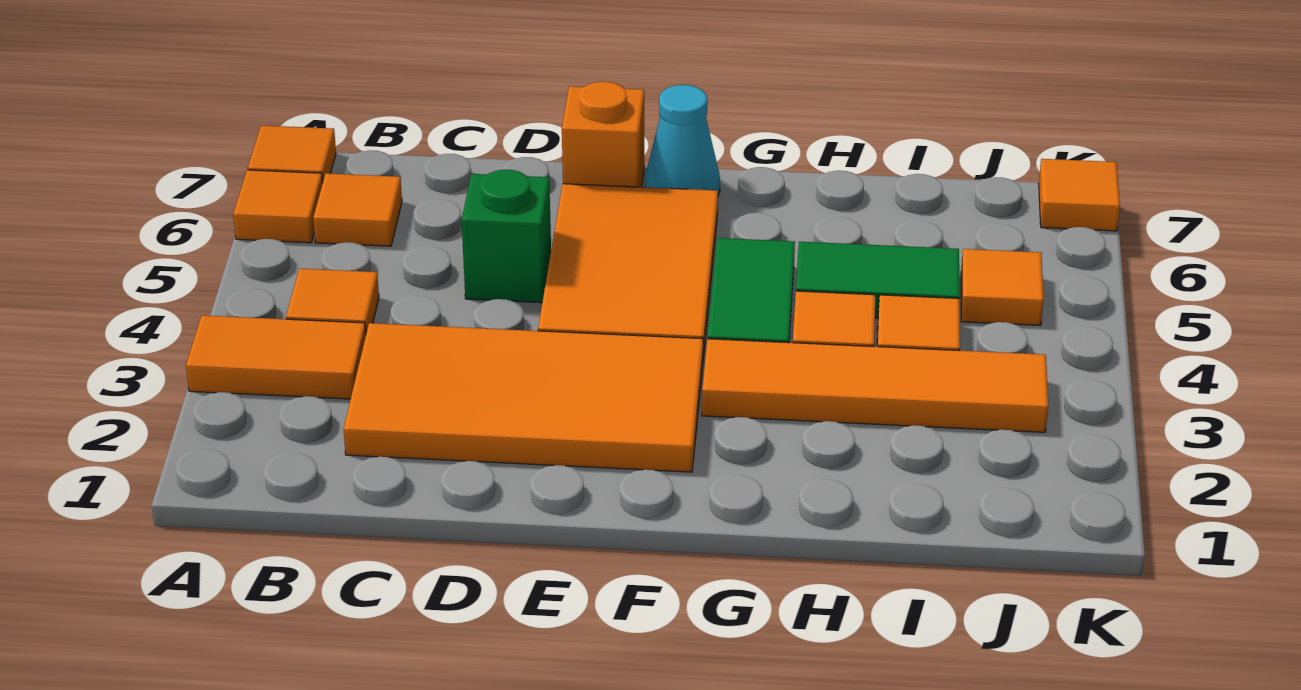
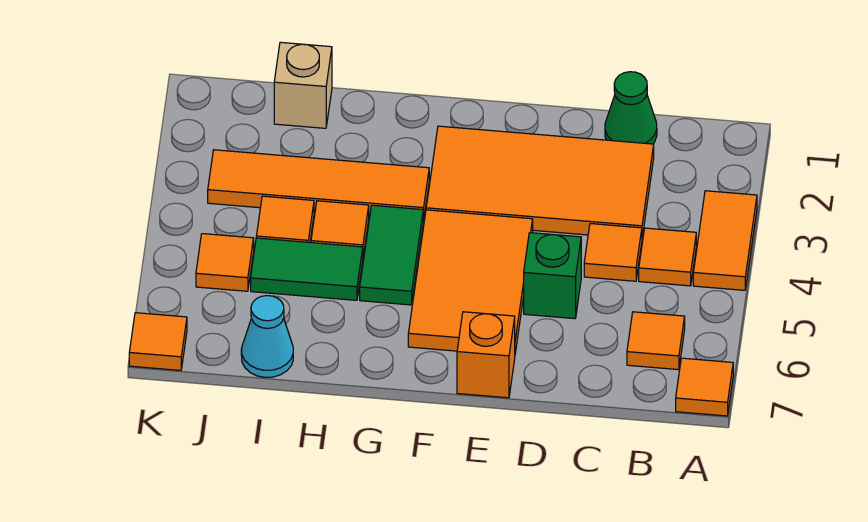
orange tile A3:B3 level 1 -> orange tile A3:A4 level 1
orange tile A6 level 1 -> orange tile C4 level 1
none -> green cone C1 level 1
cyan cone F7 level 1 -> cyan cone I7 level 1
none -> tan brick I1 level 1

